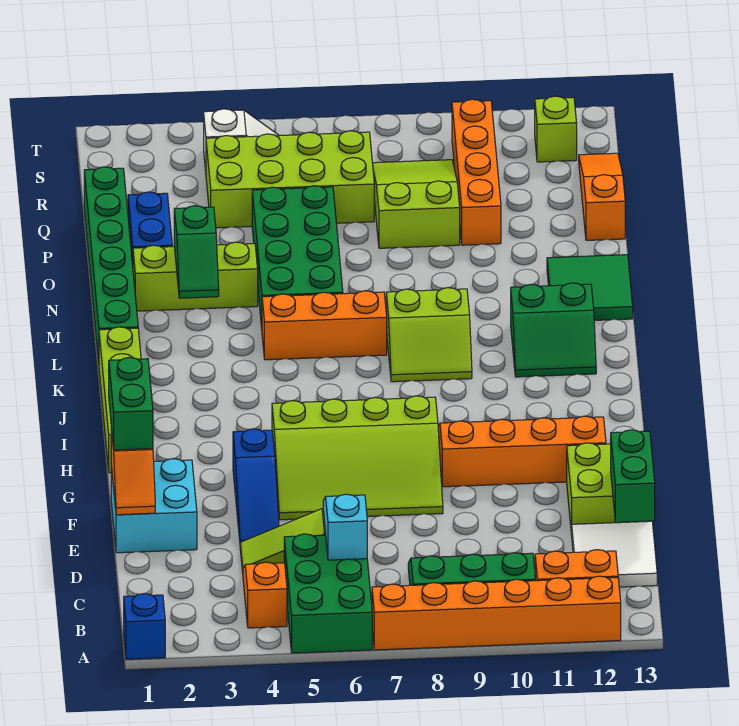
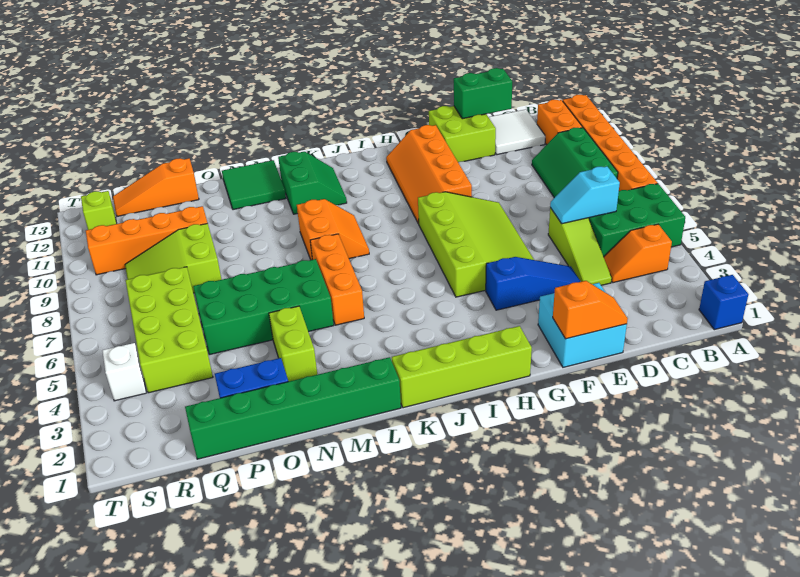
green brick F1:G1 level 3 -> none
lime slope K8:L9 level 1 top L -> orange slope K8:L9 level 1 top L
green slope M3:N3 level 2 top N -> none
lime brick N2:N4 level 1 -> lime brick N3:N4 level 1

